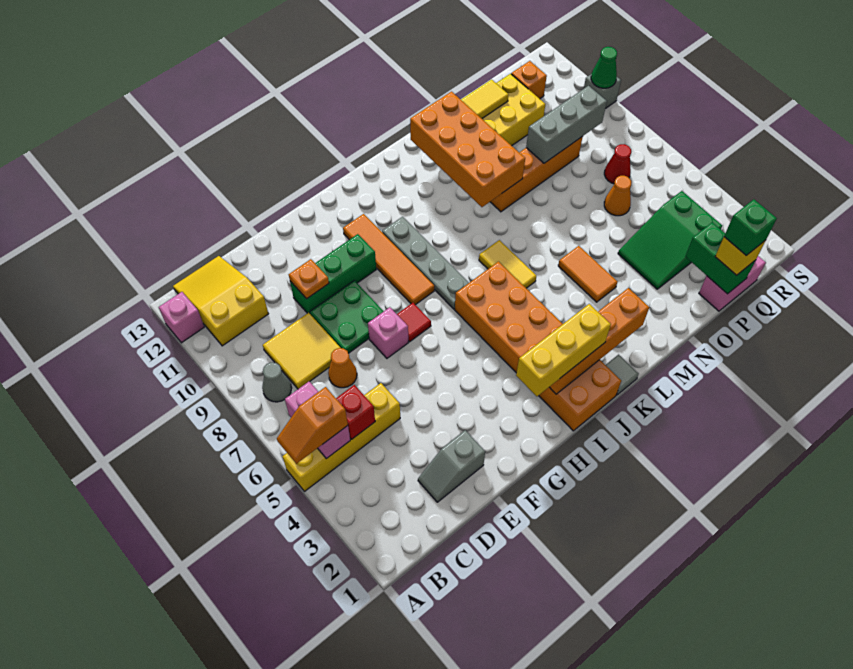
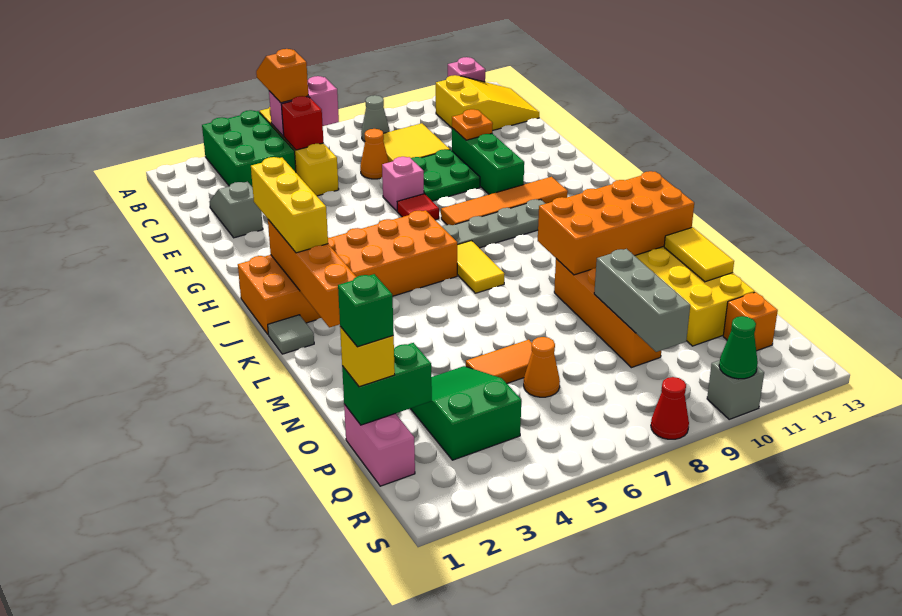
none -> green brick A3:C4 level 1
yellow tile K6:K7 level 1 -> yellow tile J7:K7 level 1
orange tile M4:M5 level 1 -> orange tile O5:O6 level 1
red cone Q7 level 1 -> red cone S8 level 1

